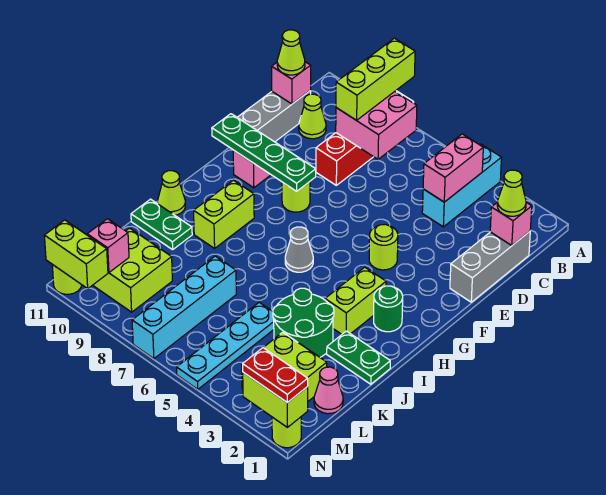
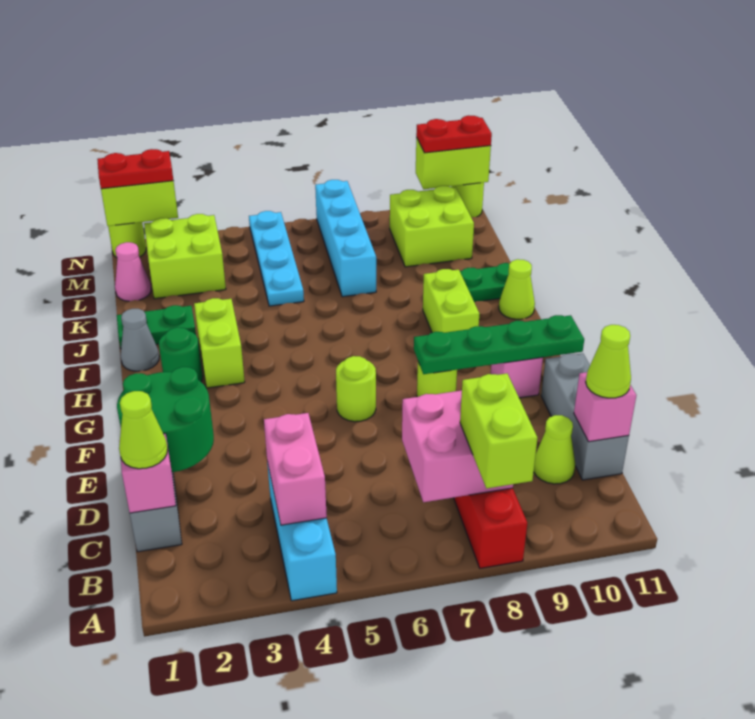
lime brick A8:C8 level 3 -> lime brick A8:B8 level 3
lime round brick F4 level 1 -> lime round brick F6 level 1
grey cone H6 level 1 -> grey cone I1 level 1
green round brick J3:K4 level 1 -> green round brick D1:E2 level 2
pink brick M10 level 2 -> none
none -> red plate N10:N11 level 3

